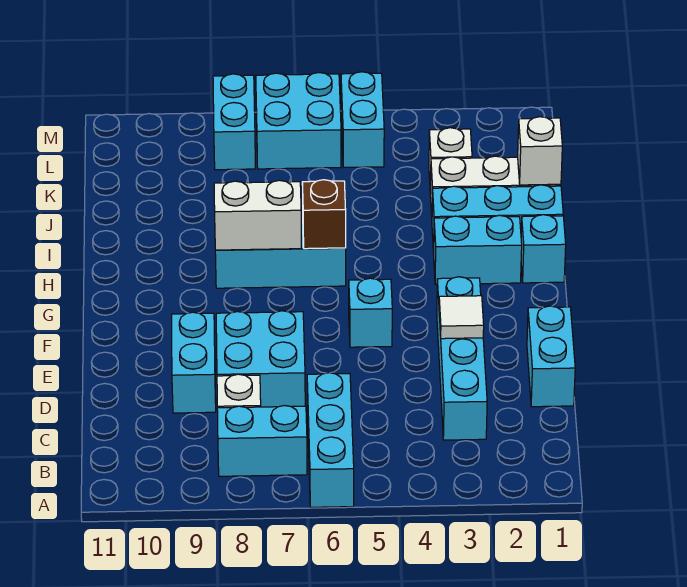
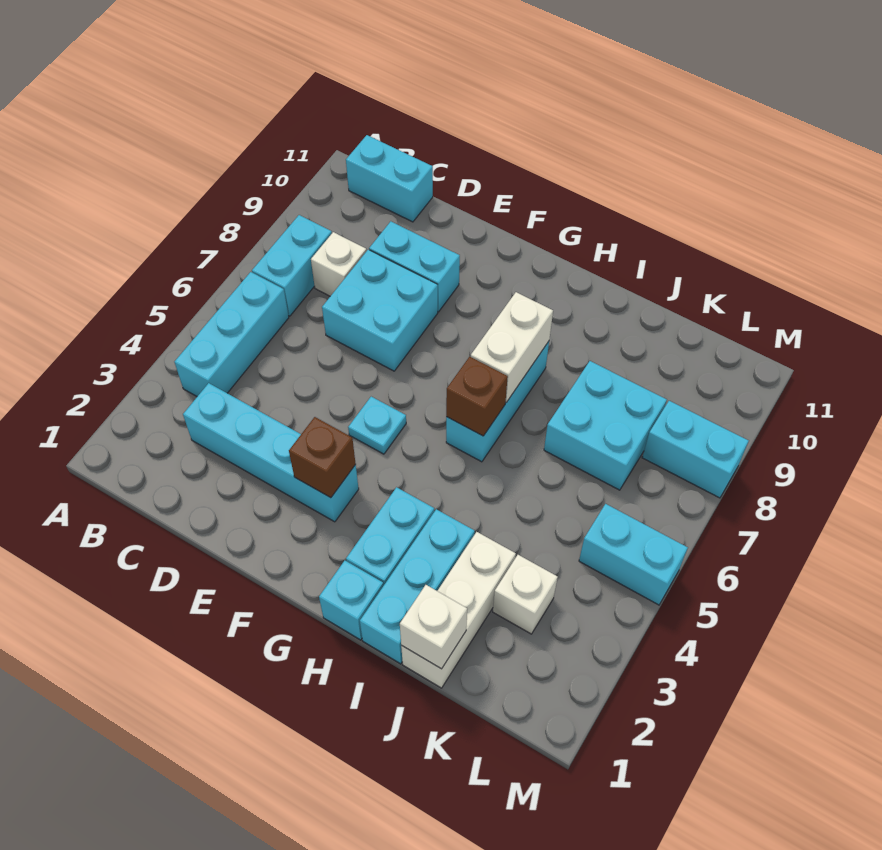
cyan brick A6:C6 level 1 -> cyan brick B4:B6 level 1
cyan brick D1:E1 level 1 -> cyan brick B11:C11 level 1
white tile E3 level 2 -> none
none -> brown brick F3 level 2
cyan brick F5 level 1 -> cyan plate F5 level 1
cyan brick L6:M7 level 1 -> cyan brick J7:K8 level 1

